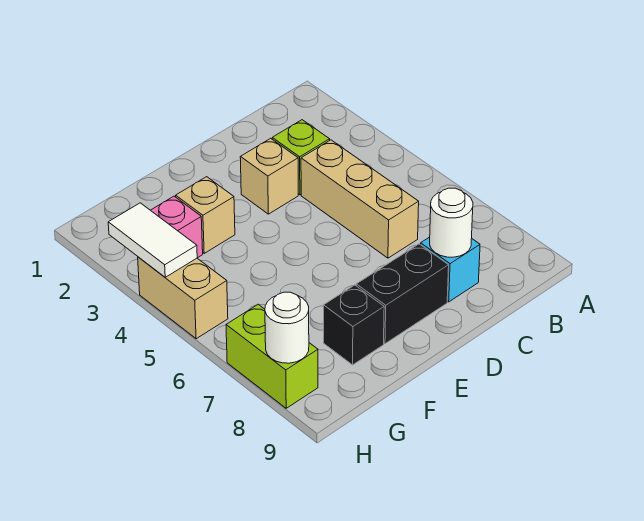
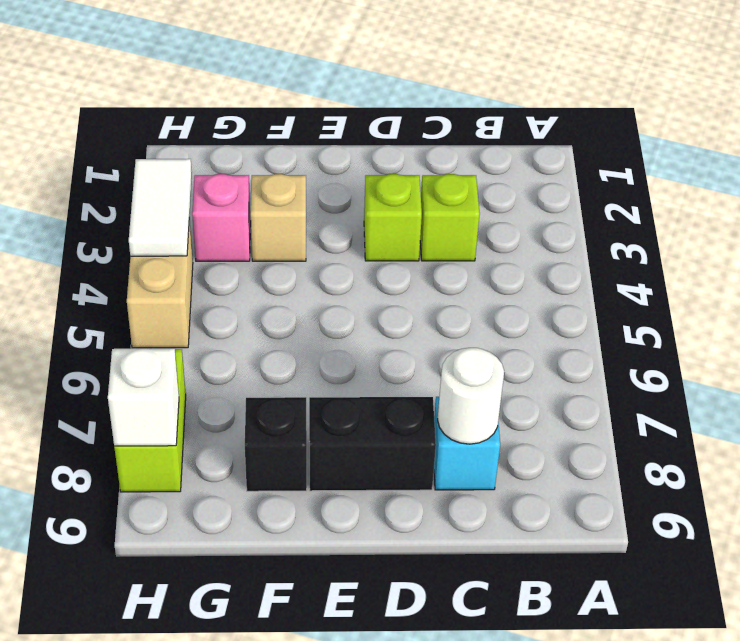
tan brick C4:C6 level 1 -> none
tan brick D3 level 1 -> lime brick D3 level 1
white round brick H8 level 2 -> white brick H8 level 2

